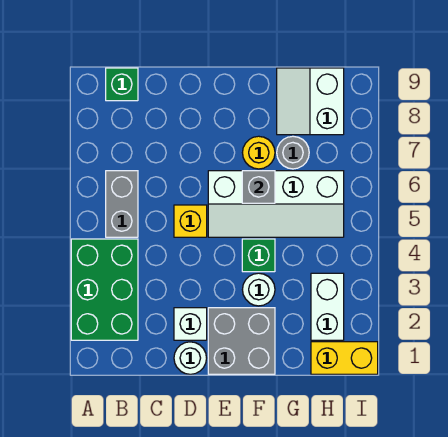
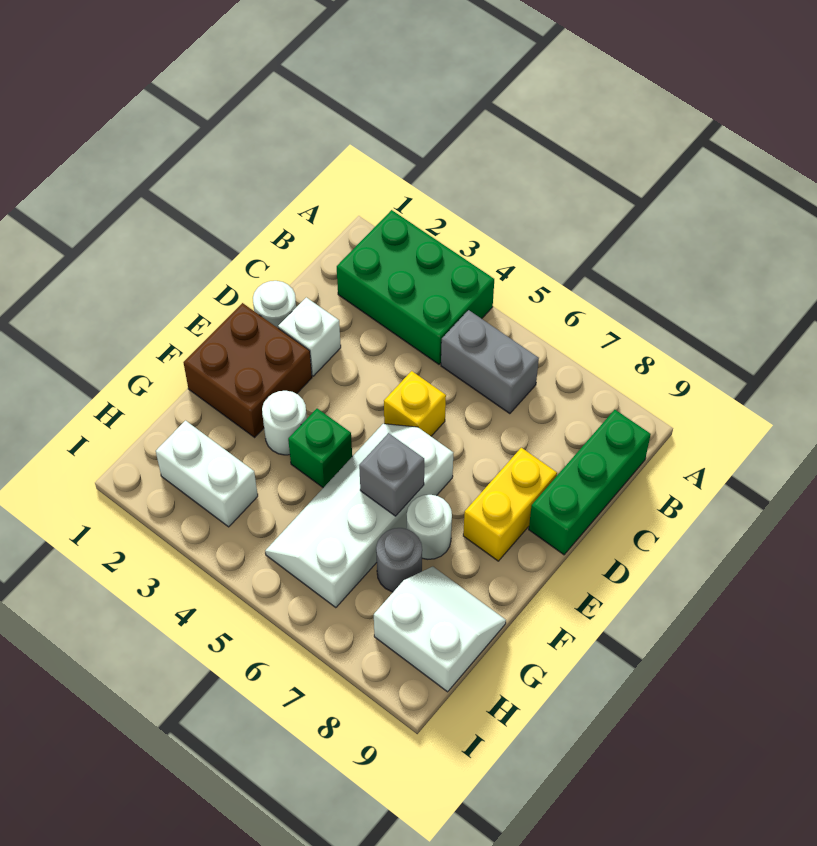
green brick B9 level 1 -> green brick B9:D9 level 1
grey brick E1:F2 level 1 -> brown brick E1:F2 level 1
yellow round brick F7 level 1 -> white round brick F7 level 1
yellow brick H1:I1 level 1 -> yellow brick D8:E8 level 1

